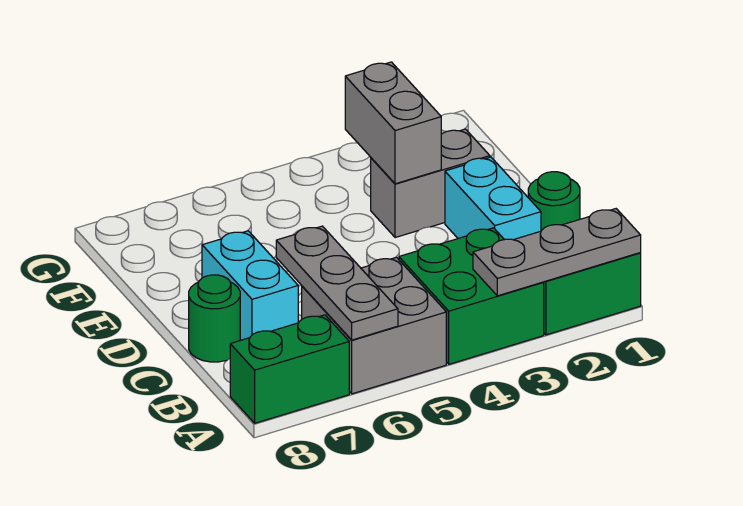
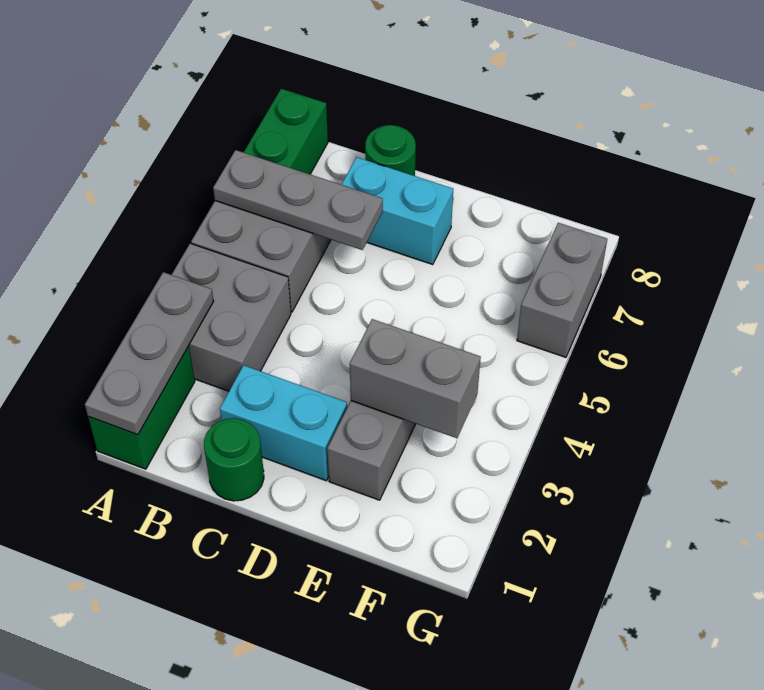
green brick A3:B4 level 1 -> grey brick A3:B4 level 1
none -> grey brick G6:G7 level 1

